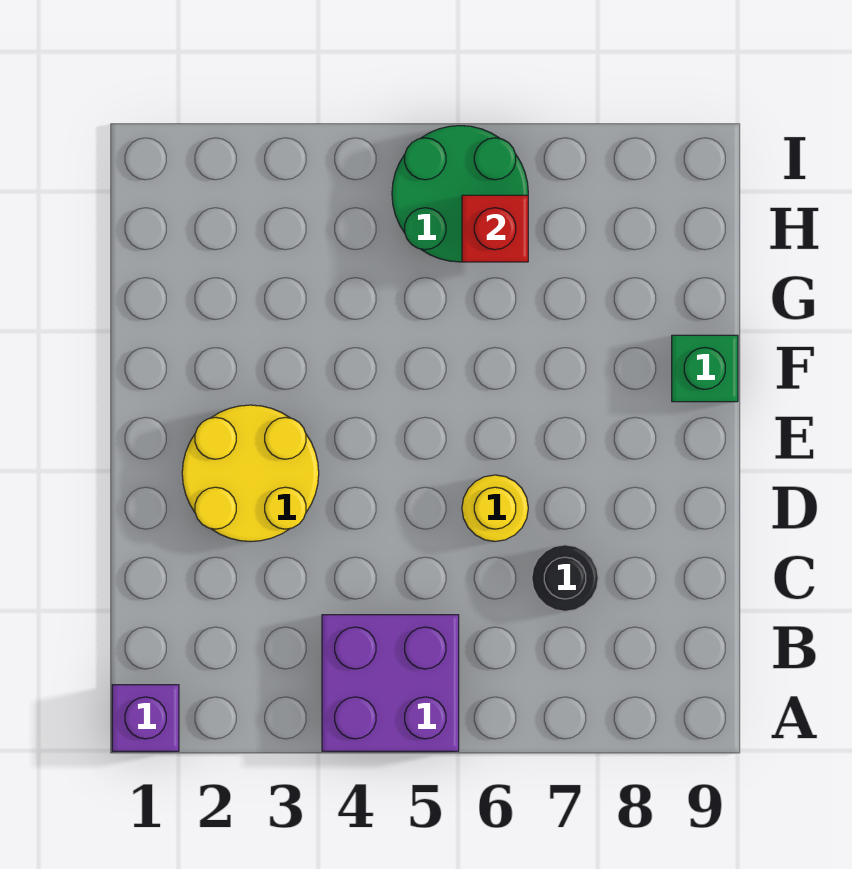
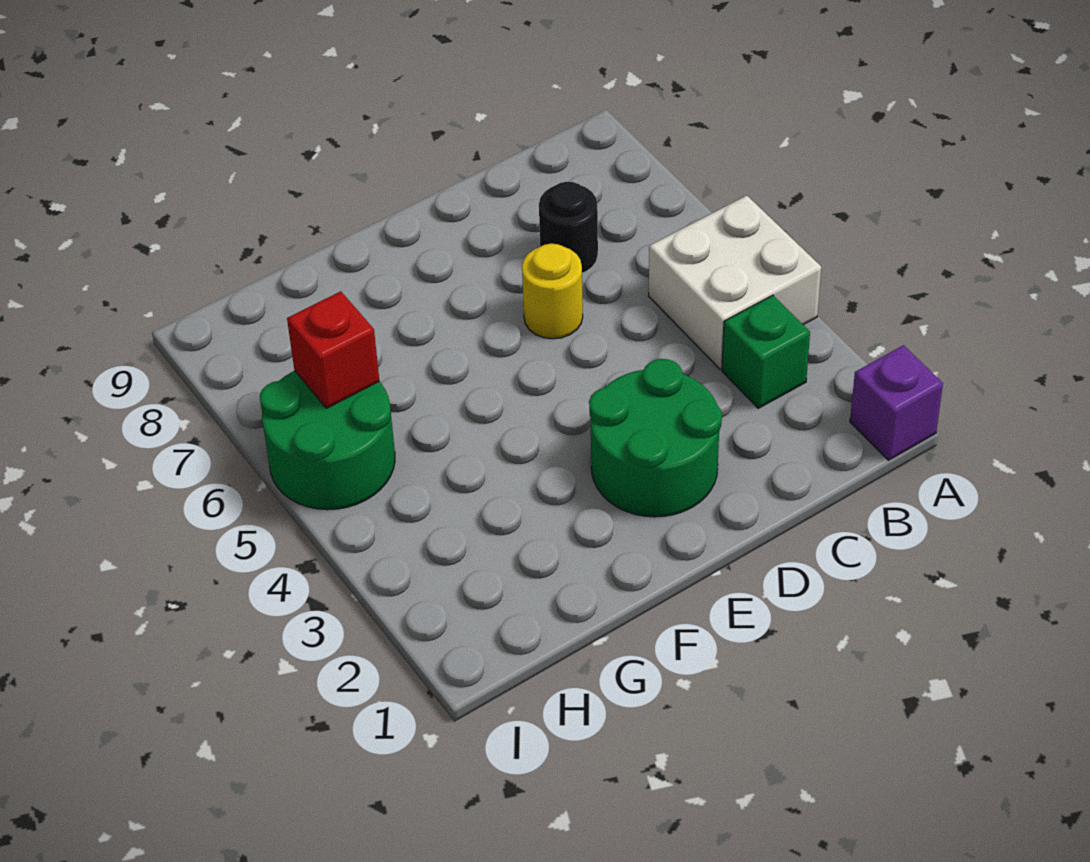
purple brick A4:B5 level 1 -> white brick A4:B5 level 1
yellow round brick D2:E3 level 1 -> green round brick D2:E3 level 1
green brick F9 level 1 -> green brick B3 level 1

